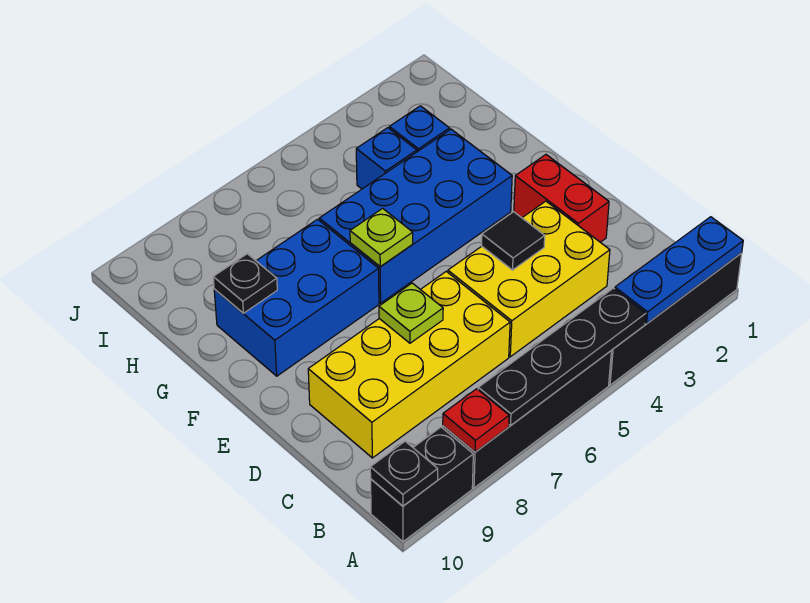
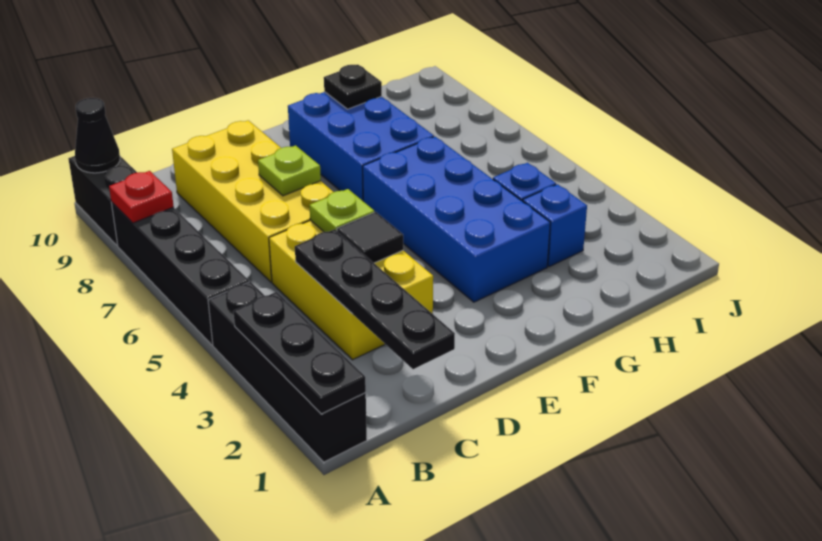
blue plate A1:A3 level 2 -> black plate A1:A3 level 2
black plate A4:A7 level 2 -> black plate C1:C4 level 2
black plate A10 level 2 -> black cone A10 level 2
red brick D2:E2 level 1 -> none
lime plate F6 level 2 -> lime plate D5 level 2

